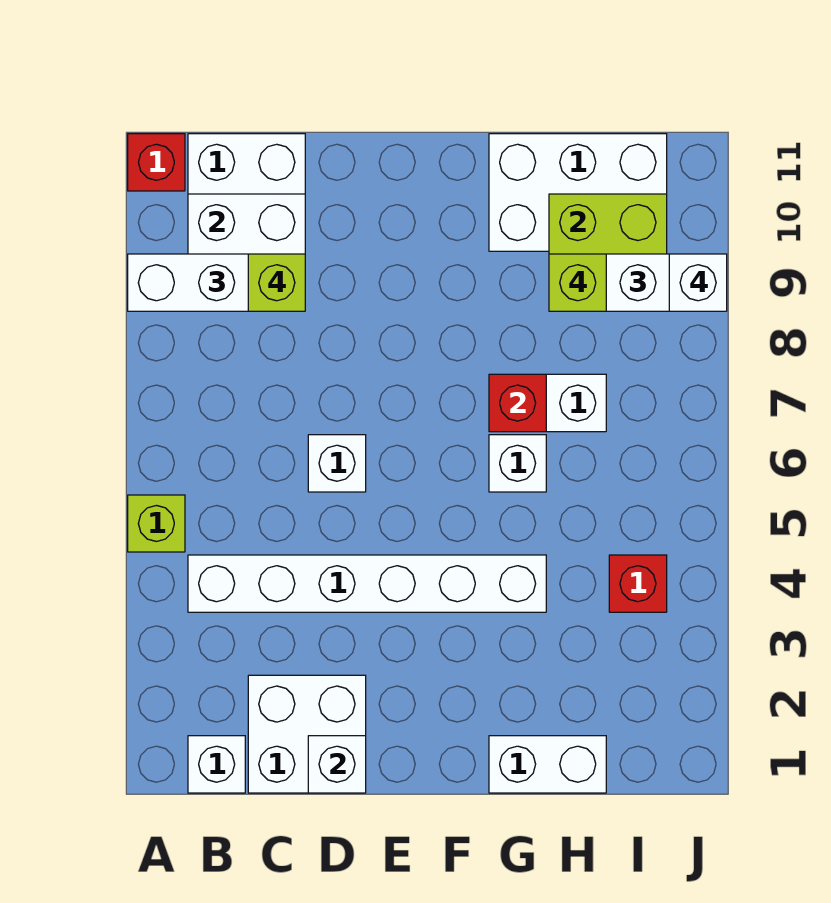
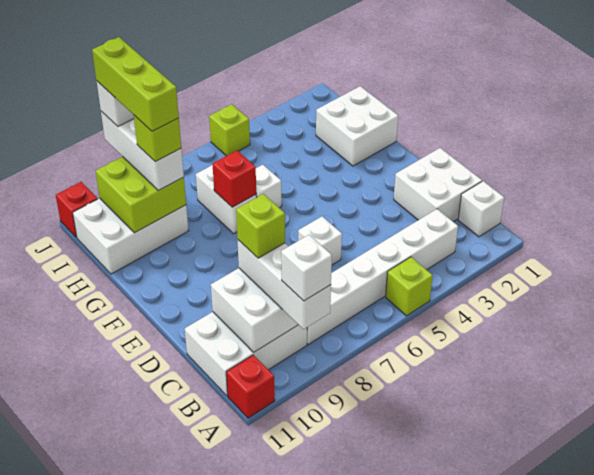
white brick B4:G4 level 1 -> white brick B3:B8 level 1
white brick D1 level 2 -> white brick A9 level 4
white brick G1:H1 level 1 -> white brick G1:H2 level 1
white brick G10:I11 level 1 -> white brick H9:I11 level 1
none -> lime brick H9:J9 level 5
red brick I4 level 1 -> red brick J11 level 1
none -> lime brick J5 level 1

